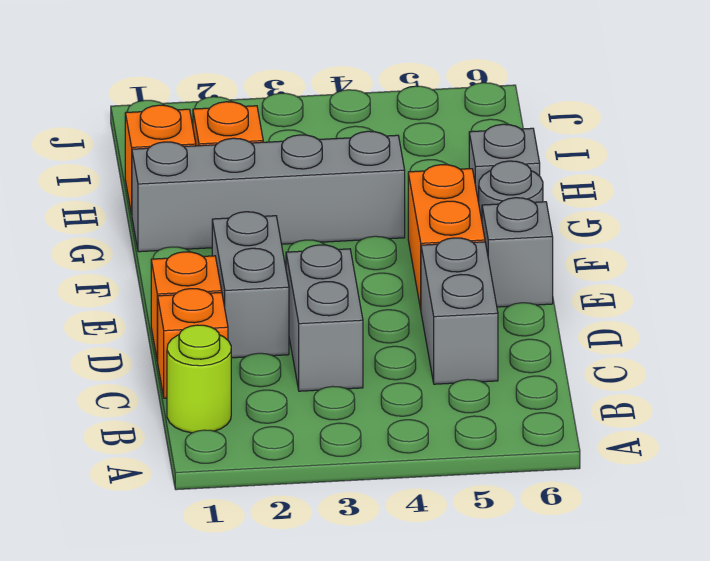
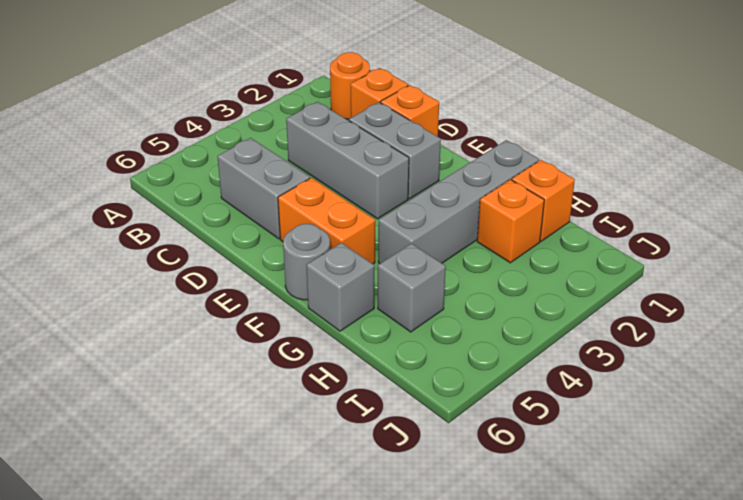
lime round brick B1 level 1 -> orange round brick B1 level 1
grey brick C3:D3 level 1 -> grey brick C3:E3 level 1
grey brick E6 level 1 -> grey brick H5 level 1

